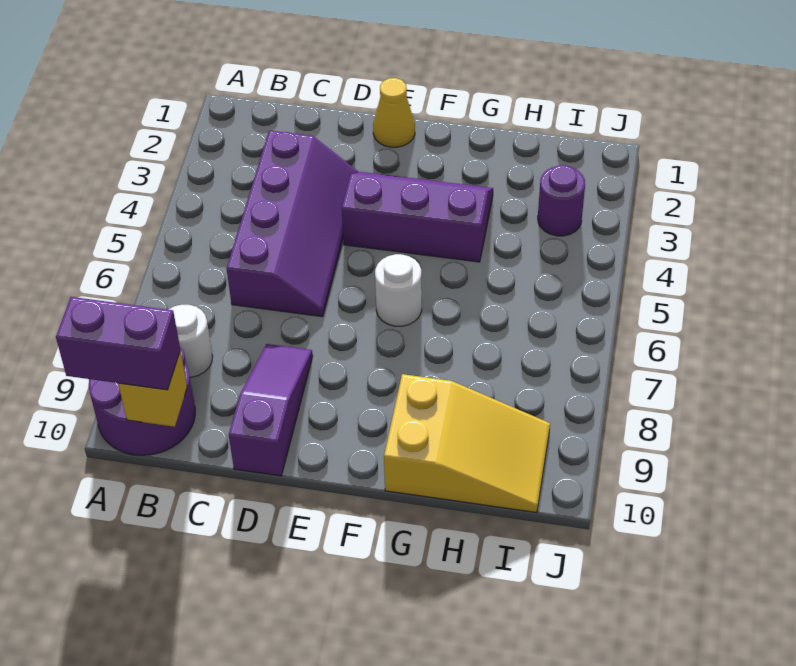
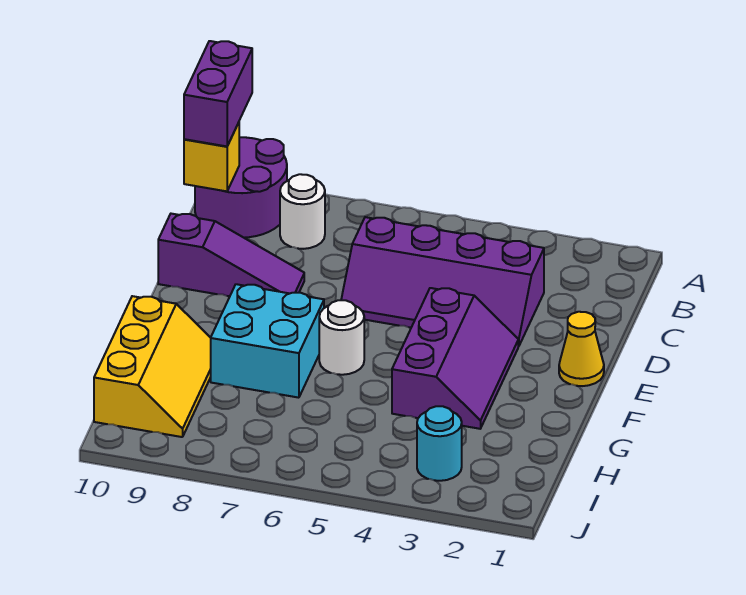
none -> cyan brick F7:G8 level 1
yellow slope G9:I10 level 1 top G -> yellow slope G9:I10 level 1 top 10
purple round brick I3 level 1 -> cyan round brick I3 level 1

